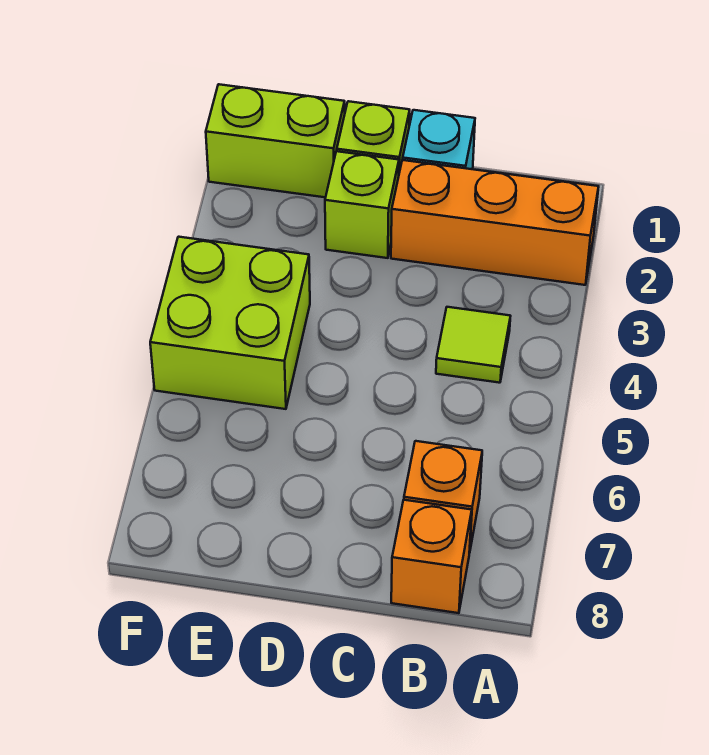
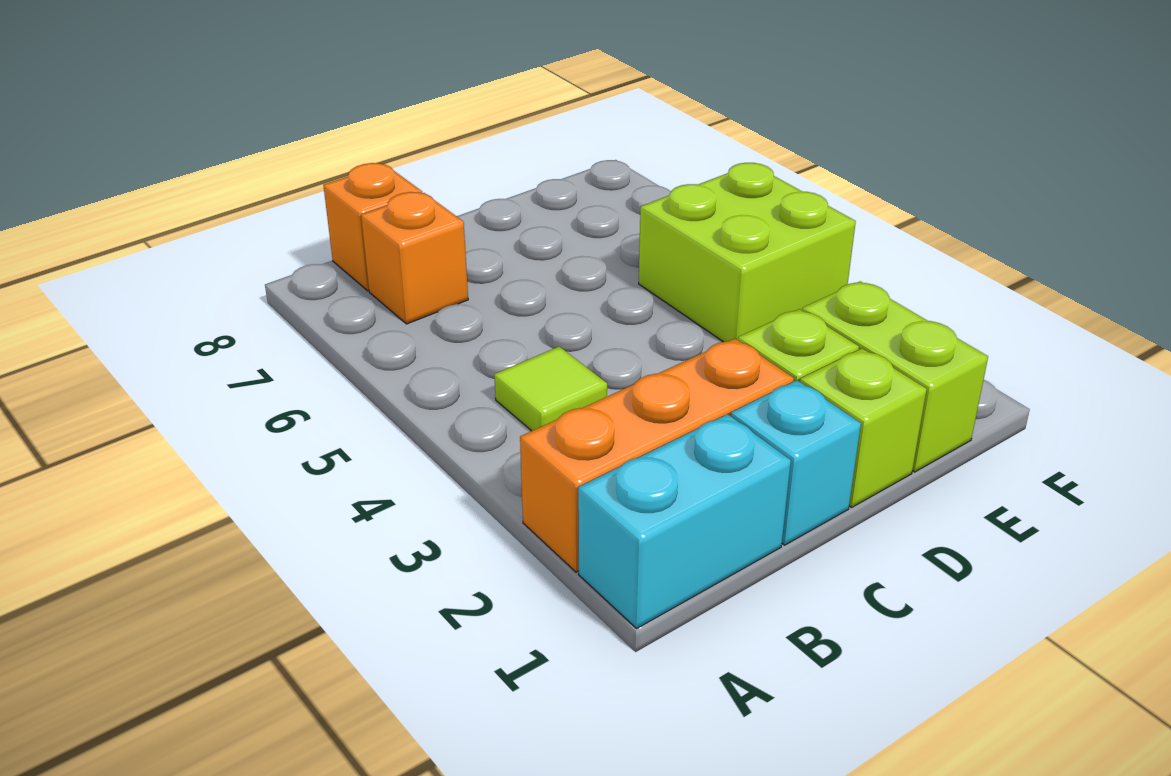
none -> cyan brick A1:B1 level 1
lime brick E1:F1 level 1 -> lime brick E1:E2 level 1

